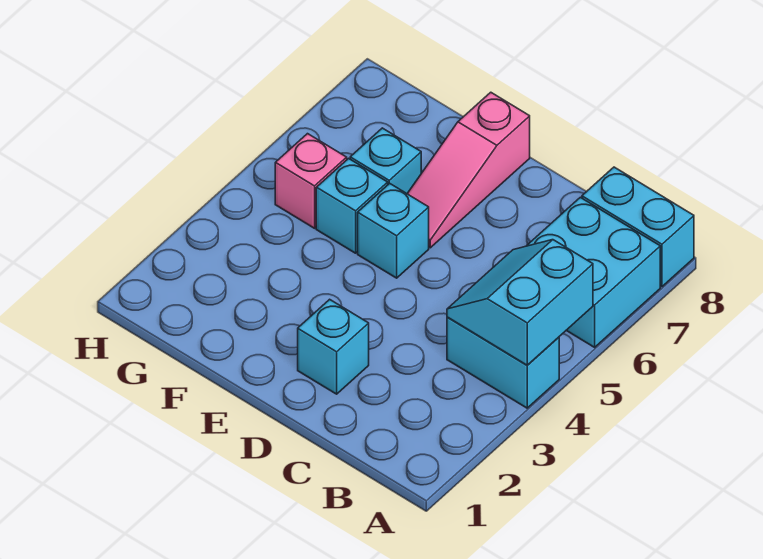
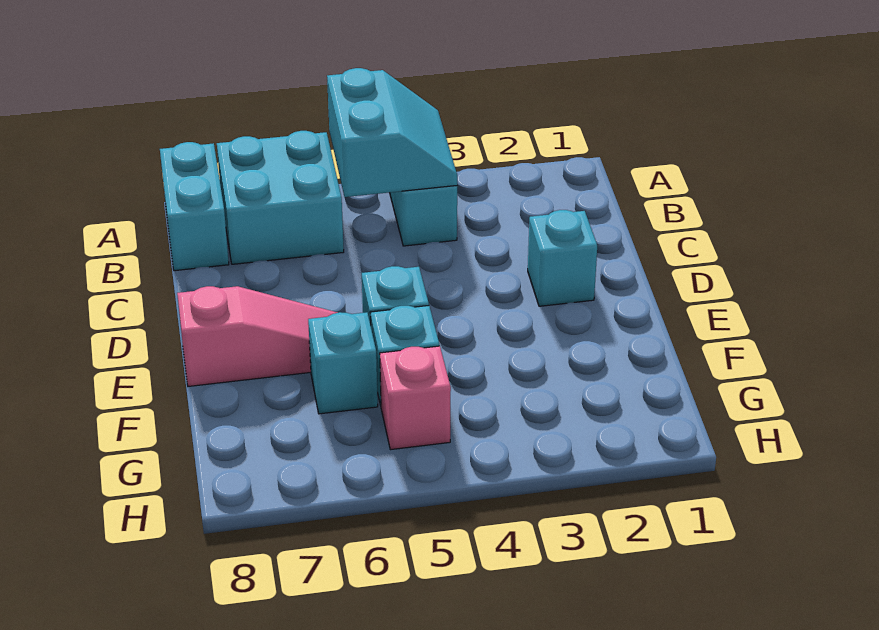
cyan slope A4:B5 level 2 top A -> cyan slope A4:B5 level 2 top 5

